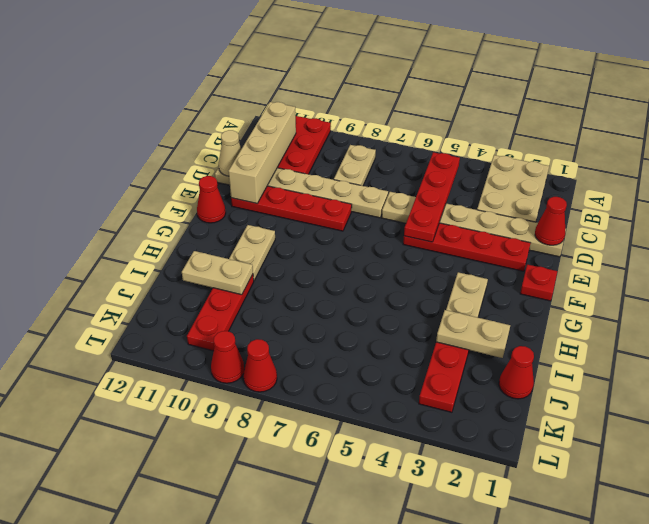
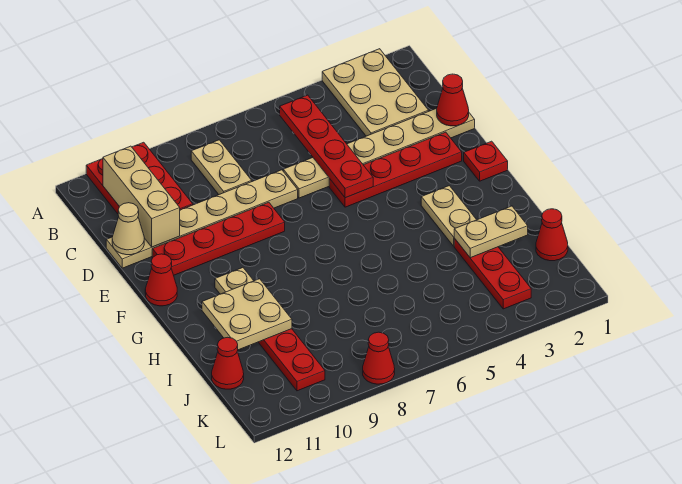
tan brick B11:E11 level 2 -> tan brick B11:D11 level 2
tan plate I10:I11 level 2 -> tan plate H10:I11 level 2
red cone L9 level 1 -> red cone J12 level 1

